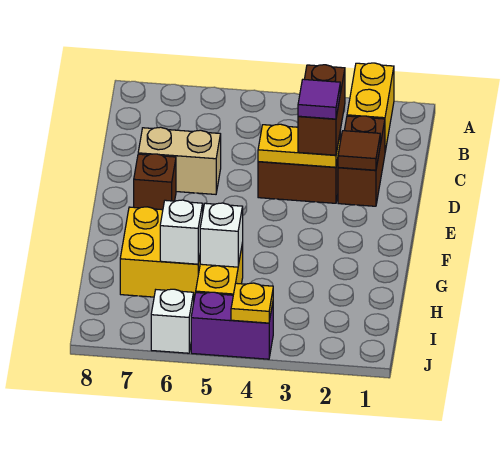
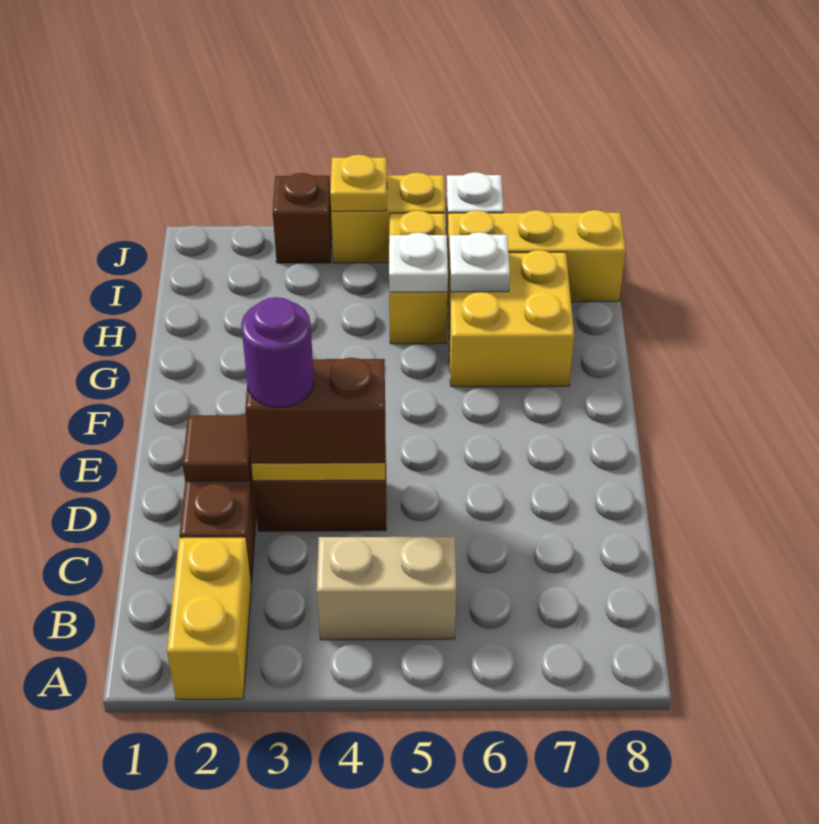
brown brick C3:D3 level 3 -> brown brick D3:D4 level 3
purple tile D3 level 4 -> purple round brick D3 level 4
tan brick D6:D7 level 1 -> tan brick B4:B5 level 1
brown brick E7 level 1 -> brown brick J3 level 1
white brick H5 level 2 -> white plate H5 level 2
white brick H6 level 2 -> white plate H6 level 2
none -> yellow brick I6:I8 level 1
purple brick J4:J5 level 1 -> yellow brick J4:J5 level 1

